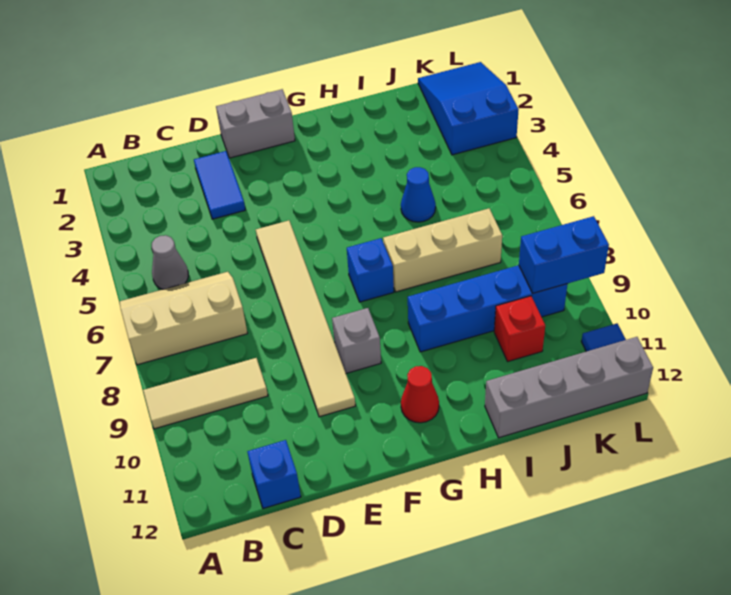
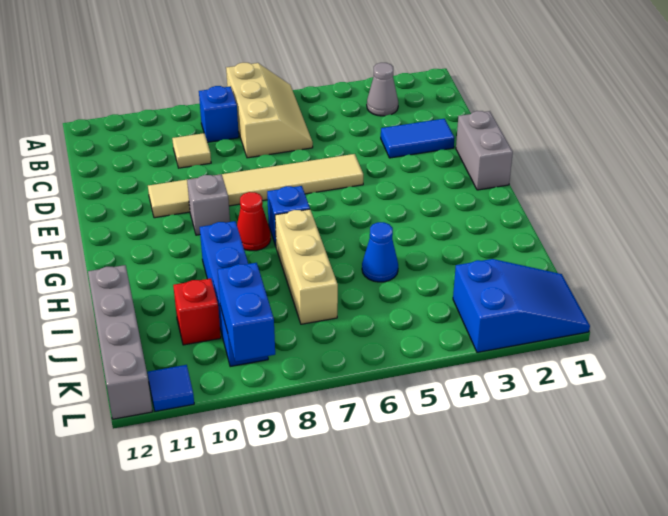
tan tile A9:C9 level 1 -> tan tile C9 level 1
grey cone B5 level 1 -> grey cone B3 level 1
blue brick C12 level 1 -> blue brick B8 level 1
red cone G11 level 1 -> red cone G8 level 1

